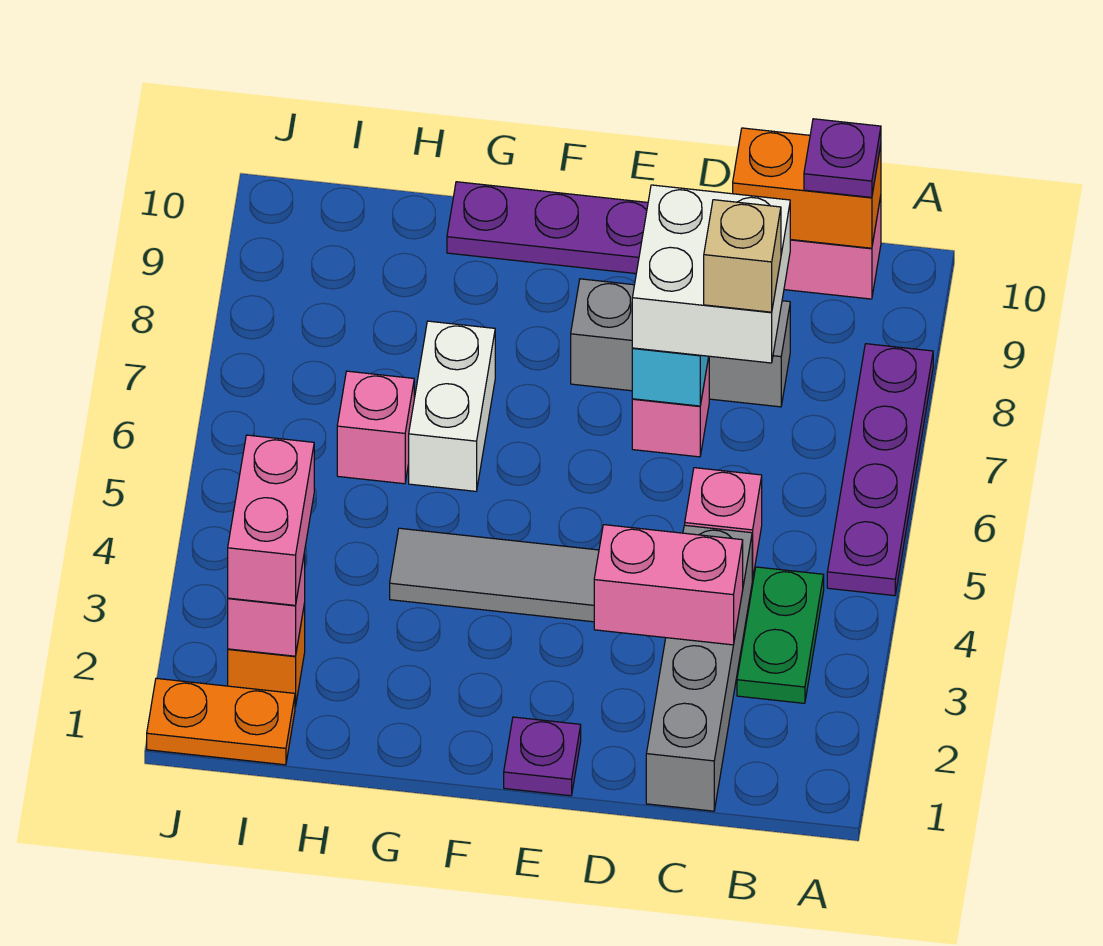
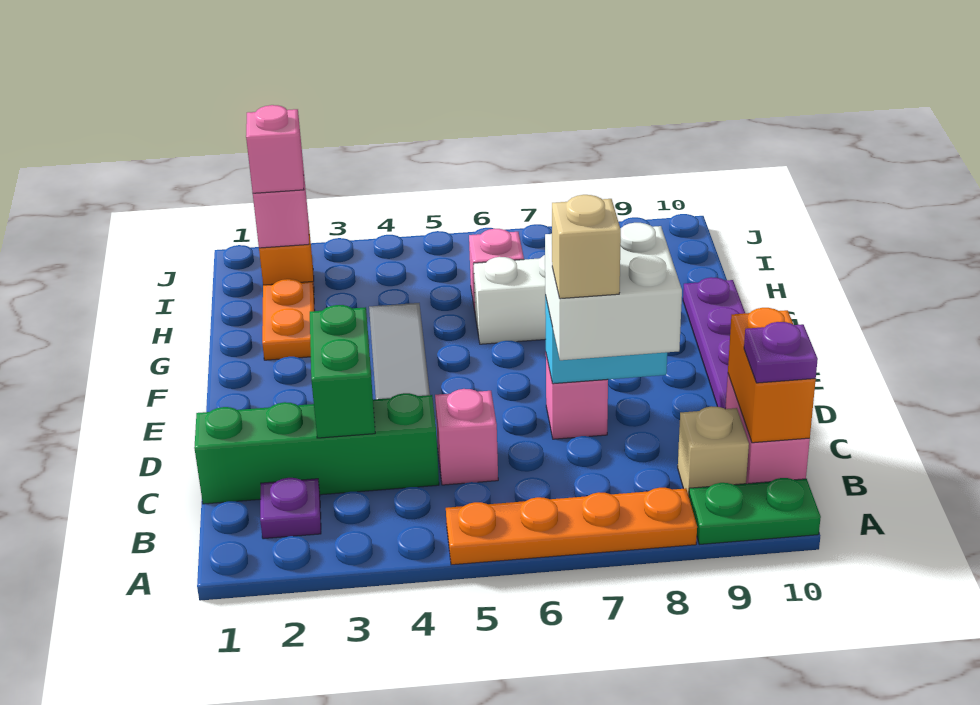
purple plate A5:A8 level 1 -> orange plate A5:A8 level 1
green plate B3:B4 level 1 -> green plate A9:A10 level 1
none -> tan brick B9 level 1
grey brick C1:C4 level 1 -> green brick C1:C4 level 1
pink brick C3:D3 level 2 -> green brick C3:D3 level 2
grey brick C8:E8 level 1 -> none
purple plate E1 level 1 -> purple plate B2 level 1
orange plate I1:J1 level 1 -> orange plate G2:H2 level 1
pink brick I2:I3 level 3 -> pink brick I2 level 3

